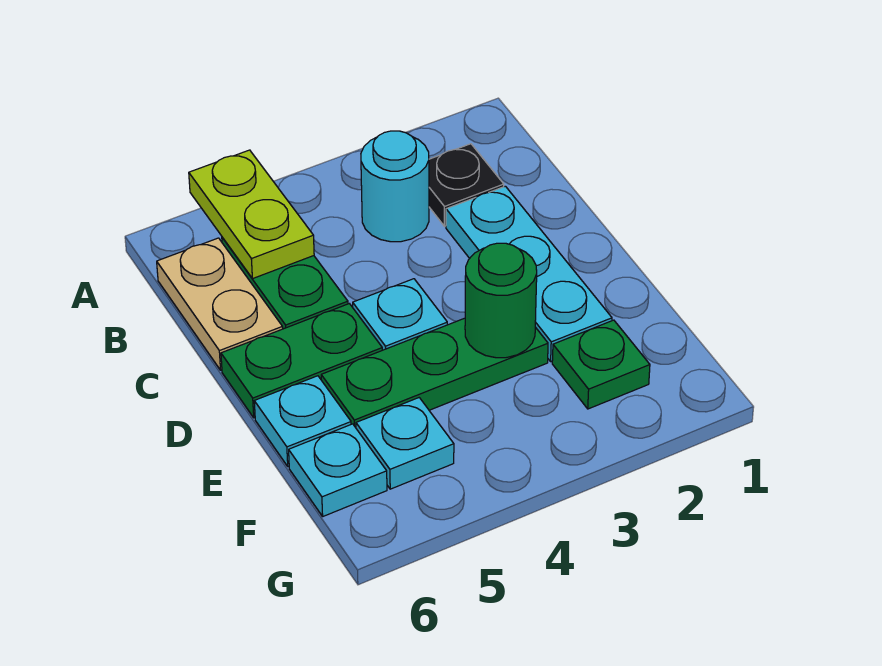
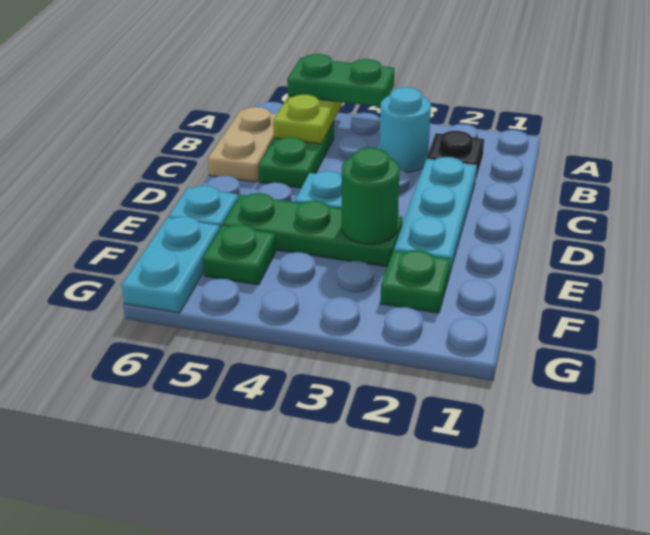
green plate D5:D6 level 1 -> green plate A4:A5 level 3
cyan plate F5 level 1 -> green plate F5 level 1
cyan plate F6 level 1 -> cyan plate F6:G6 level 1

